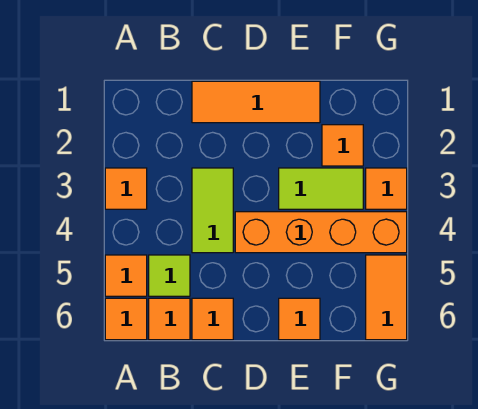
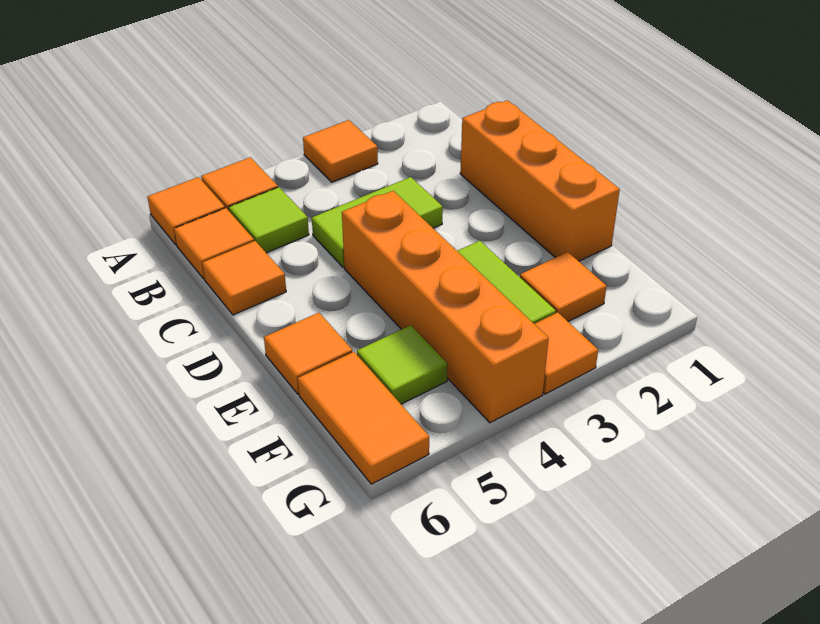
orange tile C1:E1 level 1 -> orange brick C1:E1 level 1
none -> lime tile F5 level 1
orange tile G5:G6 level 1 -> orange tile F6:G6 level 1

